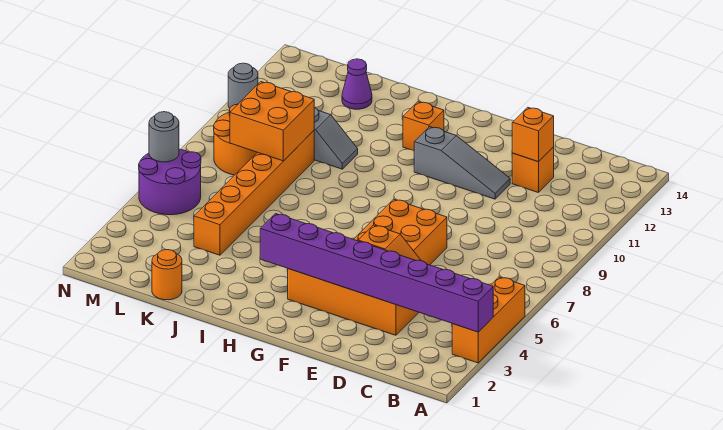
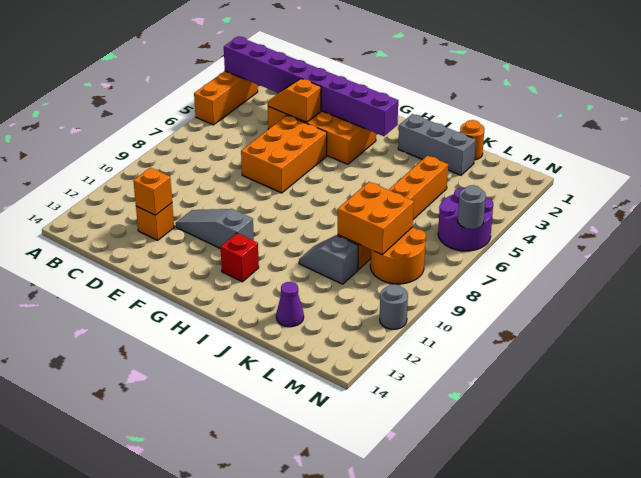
orange brick H12 level 1 -> red brick H12 level 1
none -> grey brick I2:K2 level 1

